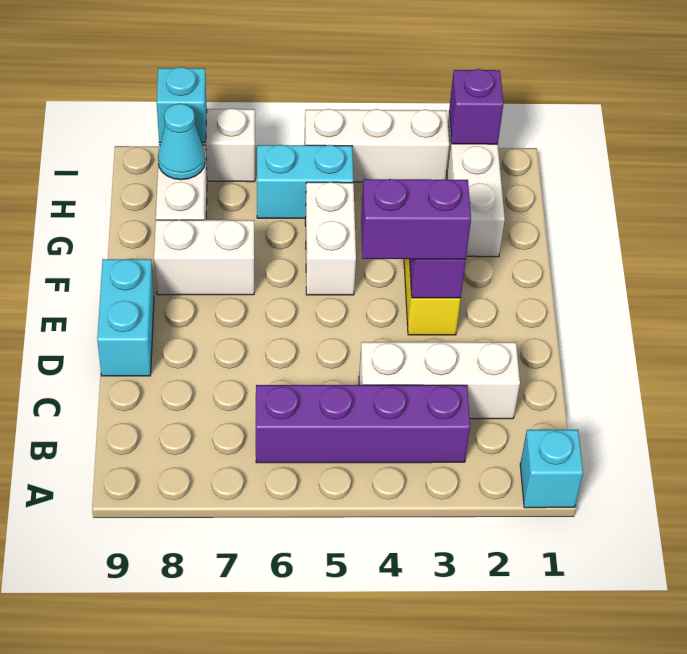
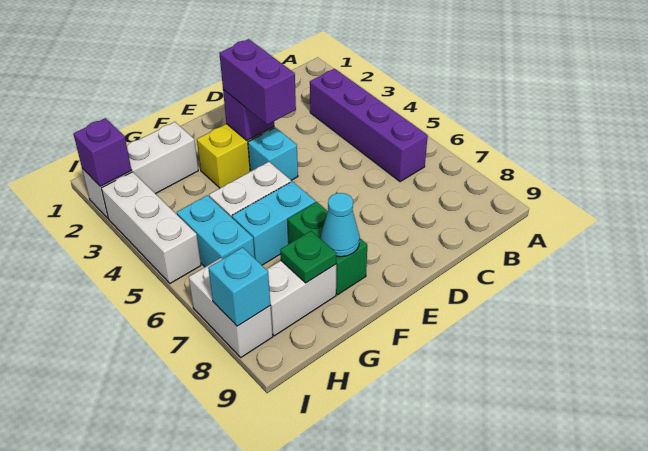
cyan brick A1 level 1 -> cyan brick E4 level 1
white brick C2:C4 level 1 -> none
cyan brick D9:E9 level 1 -> cyan brick F6:G6 level 1
white brick F7:F8 level 1 -> green brick F7:F8 level 1
none -> green plate G8 level 2
cyan cone H8 level 2 -> cyan cone F8 level 2

